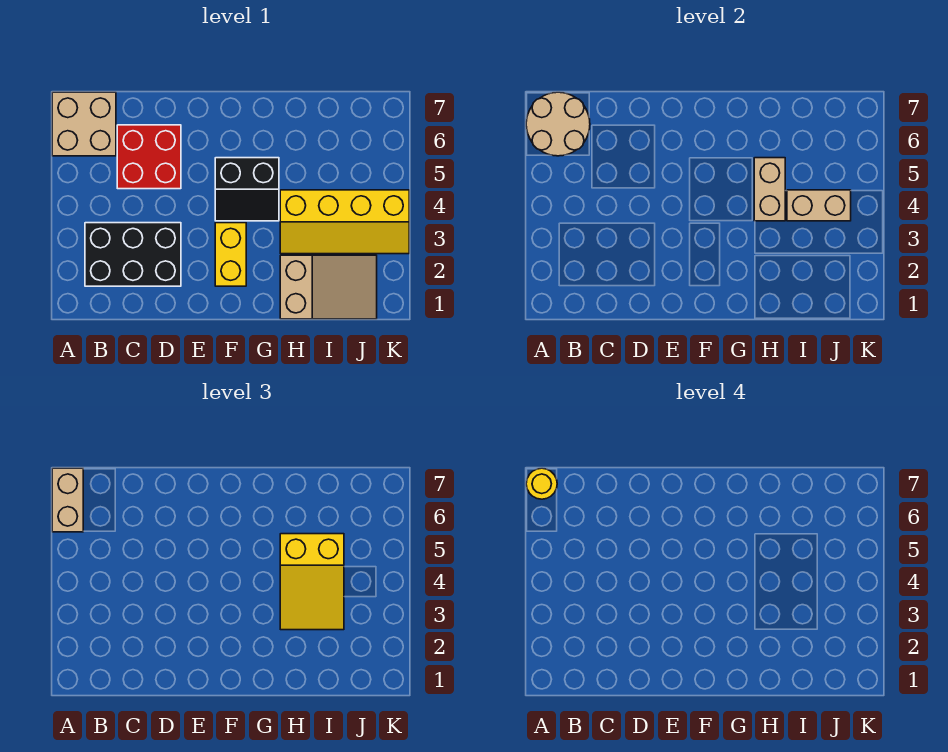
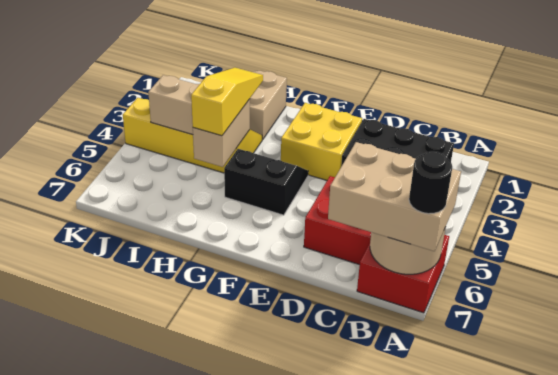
tan brick A6:B7 level 1 -> red brick A6:B7 level 1
tan brick A6:A7 level 3 -> tan brick A6:C7 level 3
yellow round brick A7 level 4 -> black round brick A7 level 4
yellow brick F2:F3 level 1 -> yellow brick E2:F3 level 1
yellow slope H3:I5 level 3 top 5 -> yellow slope H3:H5 level 3 top 5

